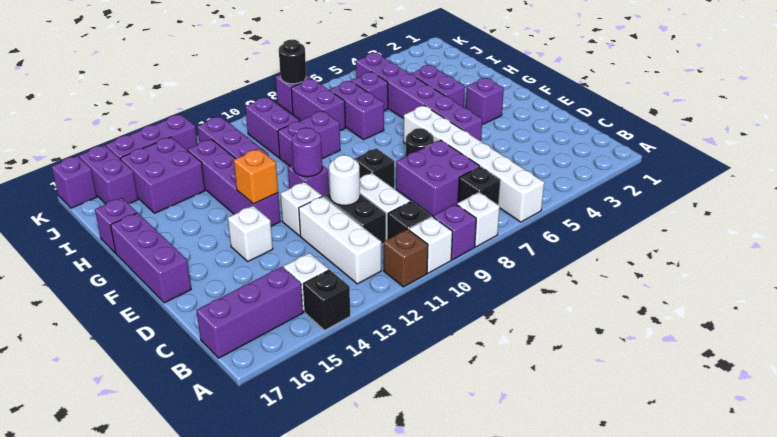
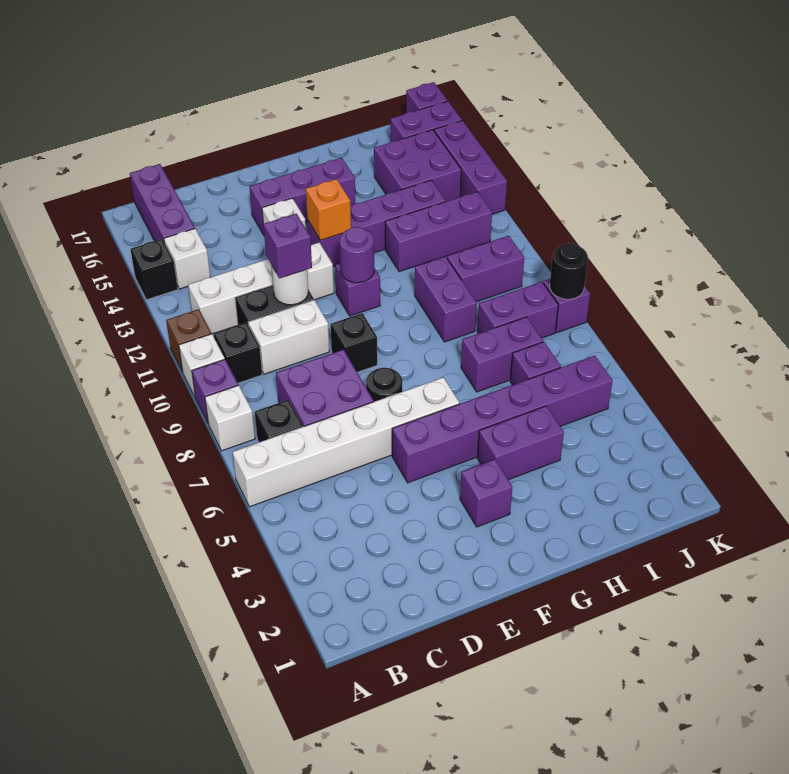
purple brick E17:G17 level 1 -> purple brick E15:G15 level 1
purple brick H17 level 1 -> purple brick D11 level 3

